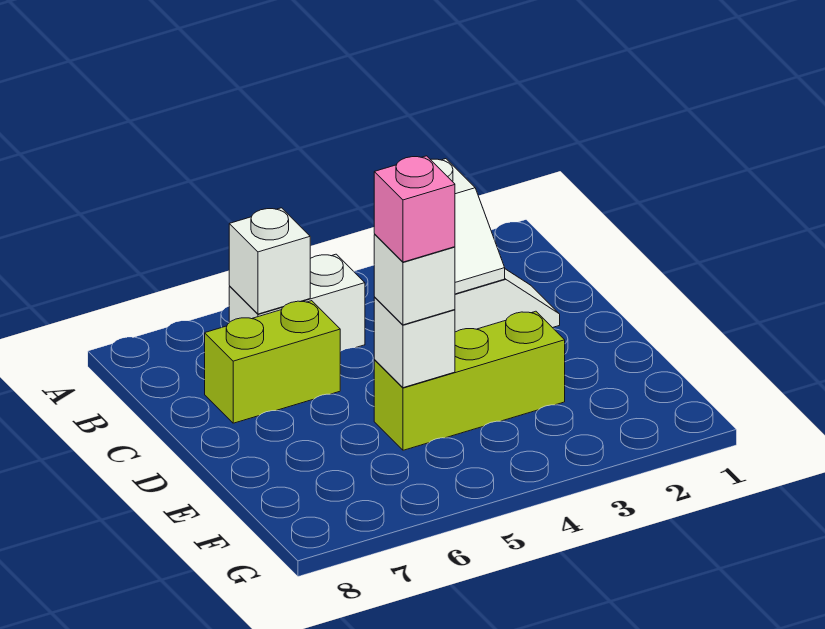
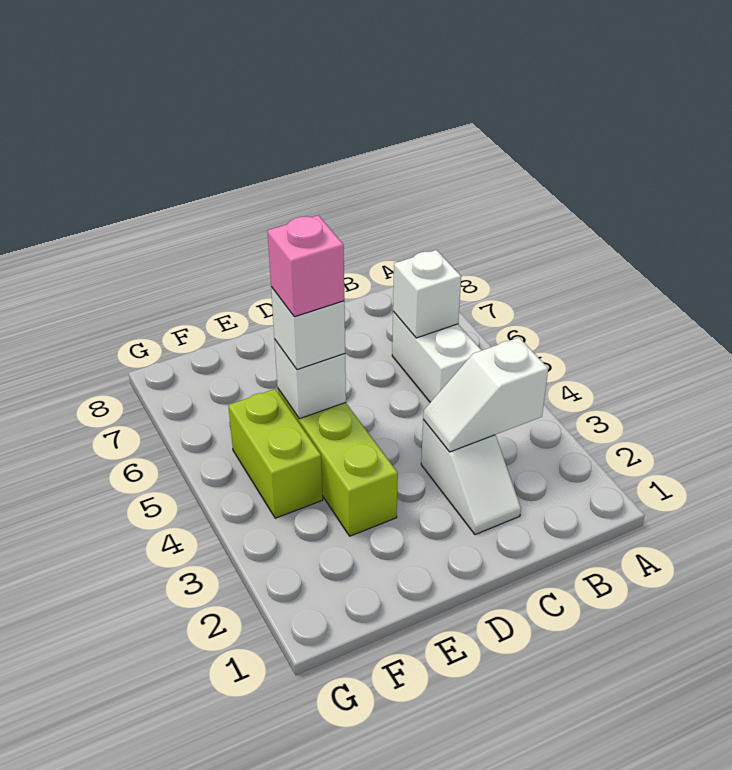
lime brick C6:C7 level 1 -> lime brick F4:F5 level 1

